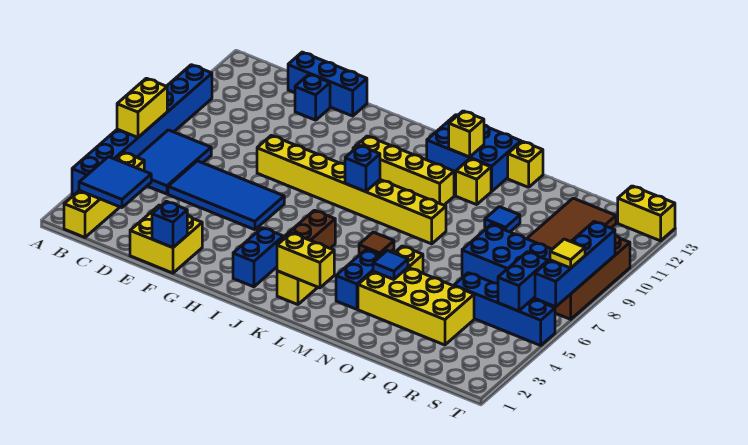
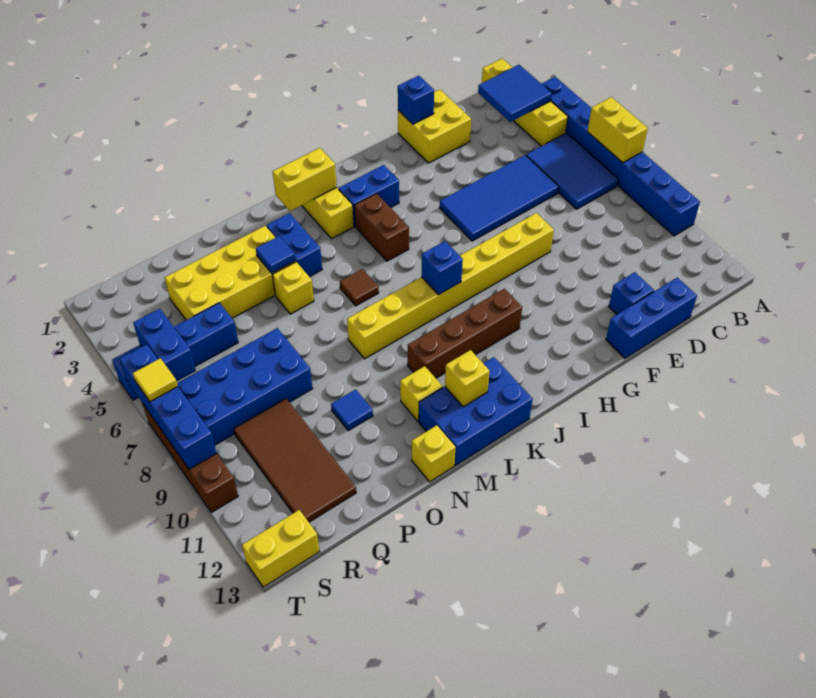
blue brick I2:I3 level 1 -> blue brick I3:J3 level 1
yellow brick I10:L10 level 1 -> brown brick I10:L10 level 1

